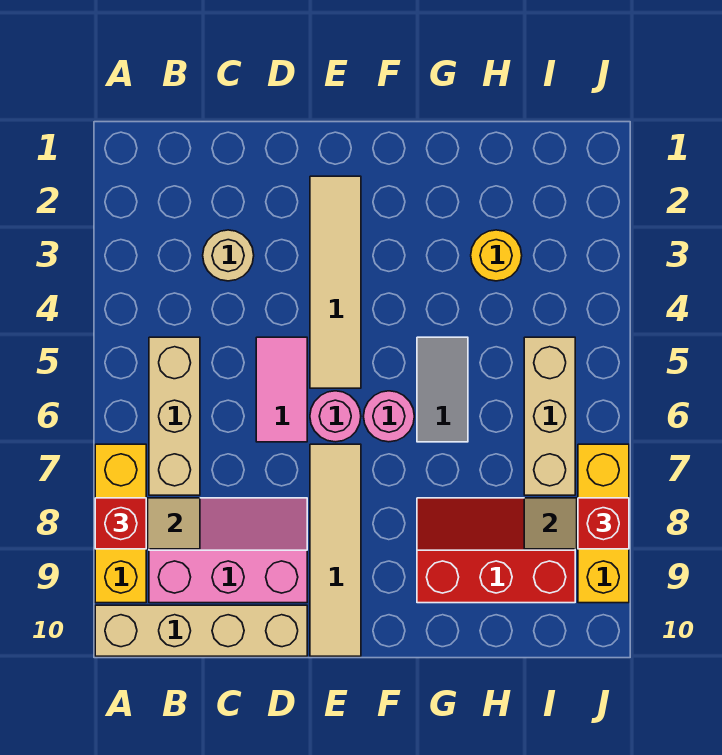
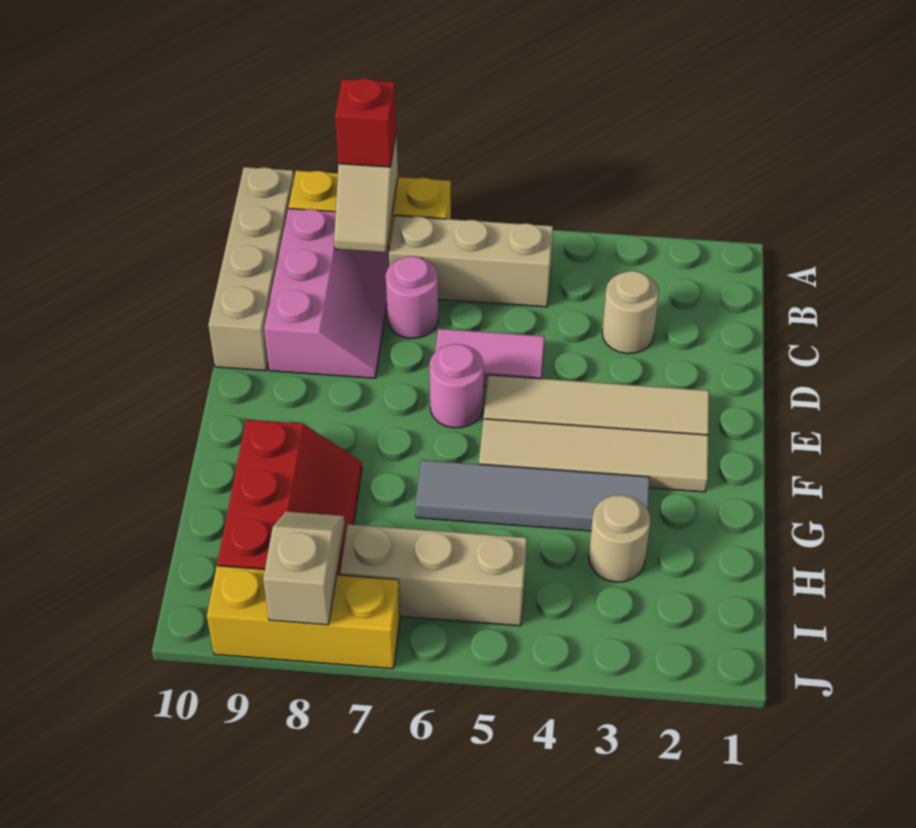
tan tile E7:E10 level 1 -> tan tile F2:F5 level 1
pink round brick F6 level 1 -> pink round brick C7 level 1
grey tile G5:G6 level 1 -> grey tile G3:G6 level 1
yellow round brick H3 level 1 -> tan round brick H3 level 1
red brick J8 level 3 -> none

